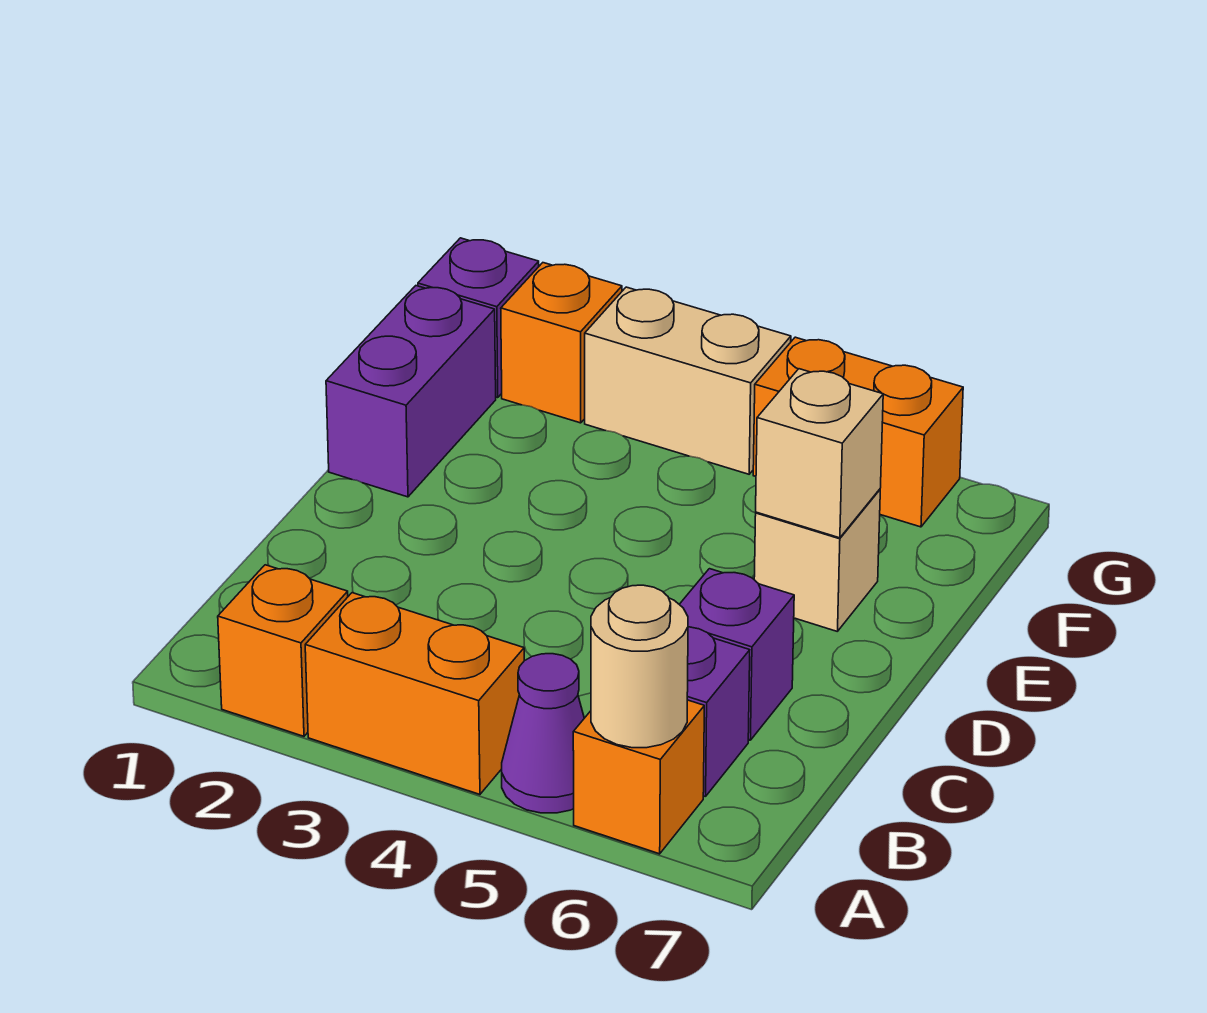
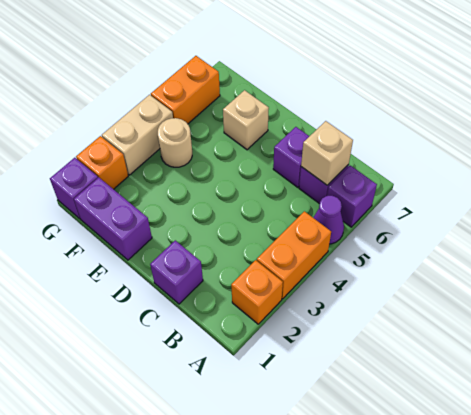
orange brick A6 level 1 -> purple brick A6 level 1
tan round brick A6 level 2 -> tan round brick F4 level 1
none -> purple brick C1 level 1
tan brick E6 level 2 -> tan brick B6 level 2

